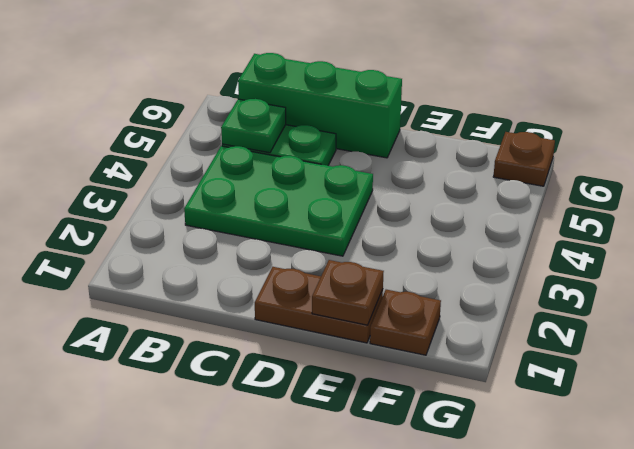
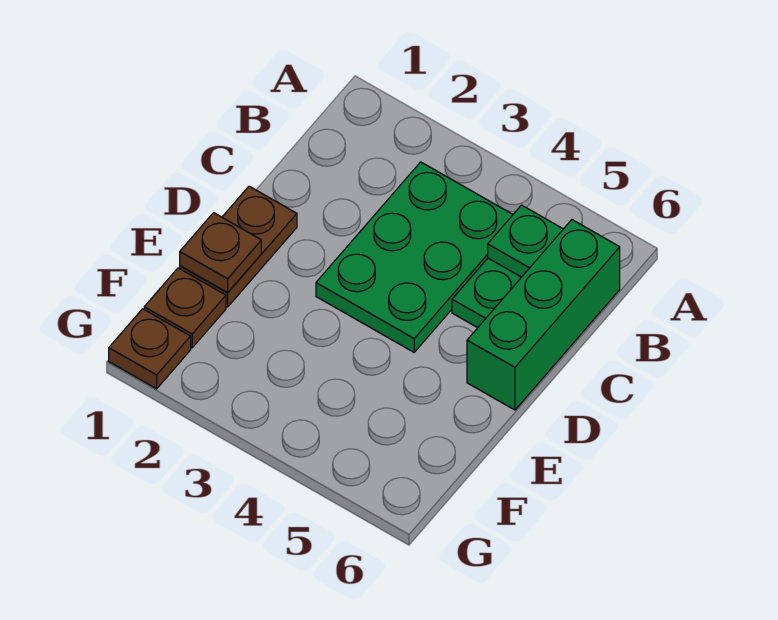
brown plate G6 level 1 -> brown plate G1 level 1

